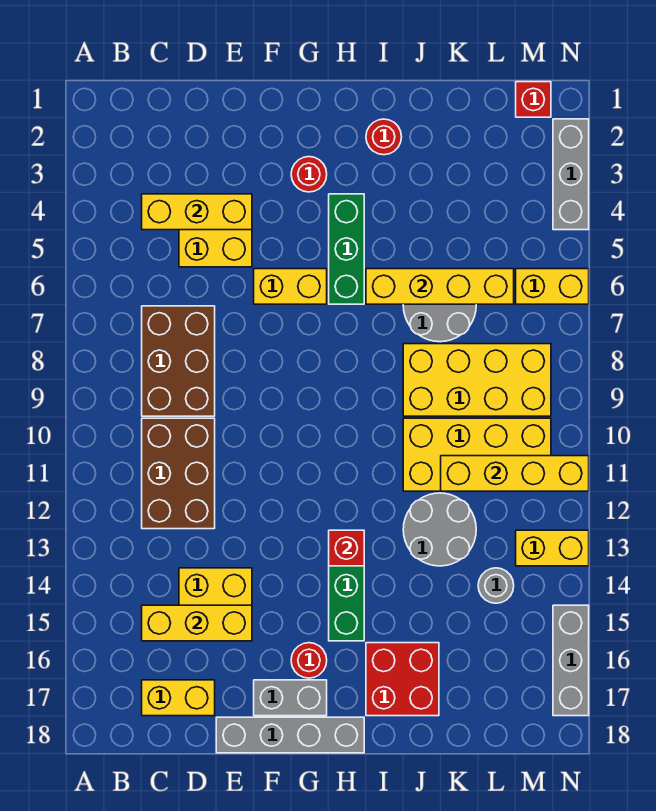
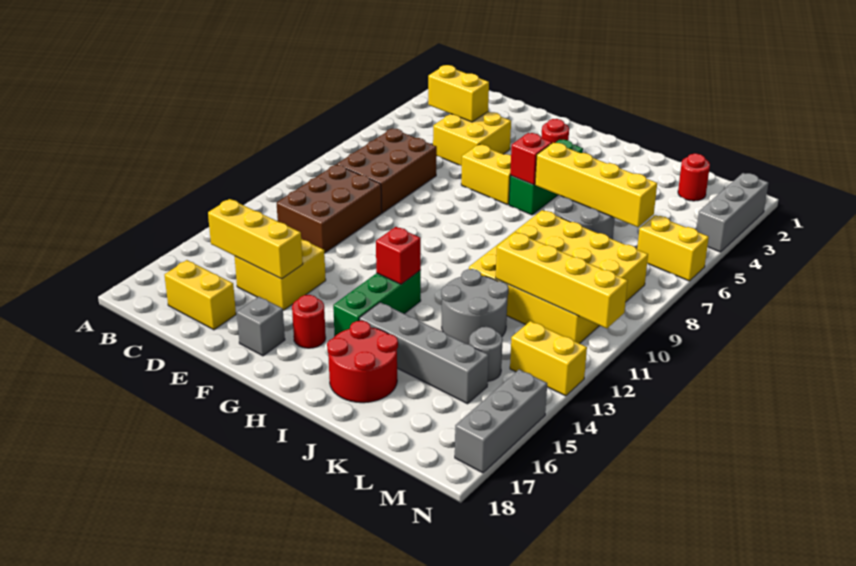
yellow brick C4:E4 level 2 -> yellow brick C4:D4 level 2
grey brick E18:H18 level 1 -> grey brick I15:L15 level 1
grey brick F17:G17 level 1 -> grey brick F17 level 1
red round brick I2 level 1 -> red round brick L2 level 1
red brick I16:J17 level 1 -> red round brick I16:J17 level 1
red brick M1 level 1 -> red brick H6 level 2

